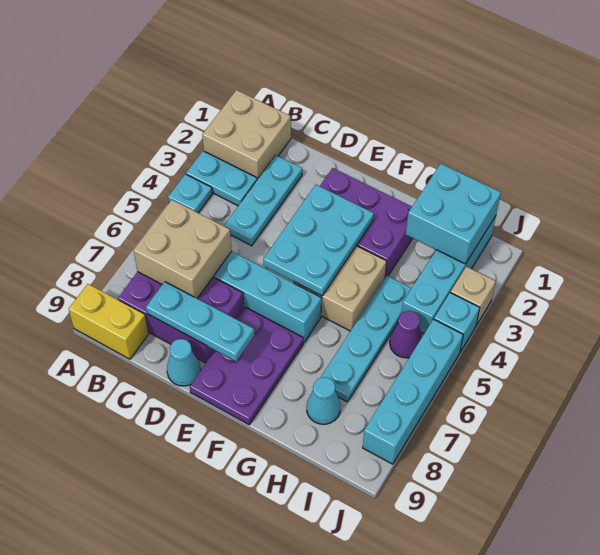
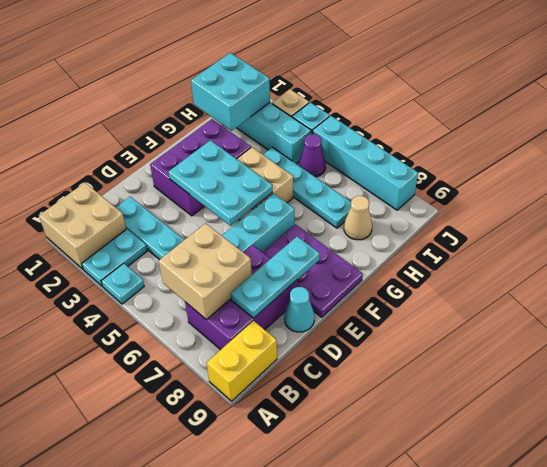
cyan cone H8 level 1 -> tan cone H8 level 1

